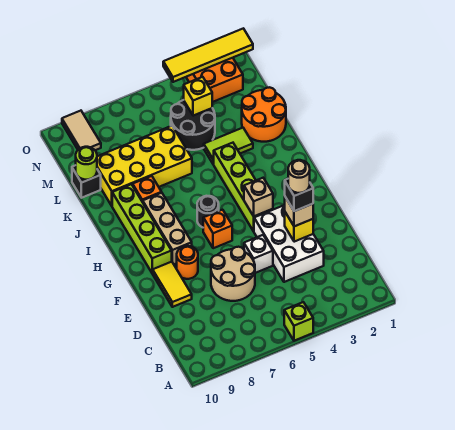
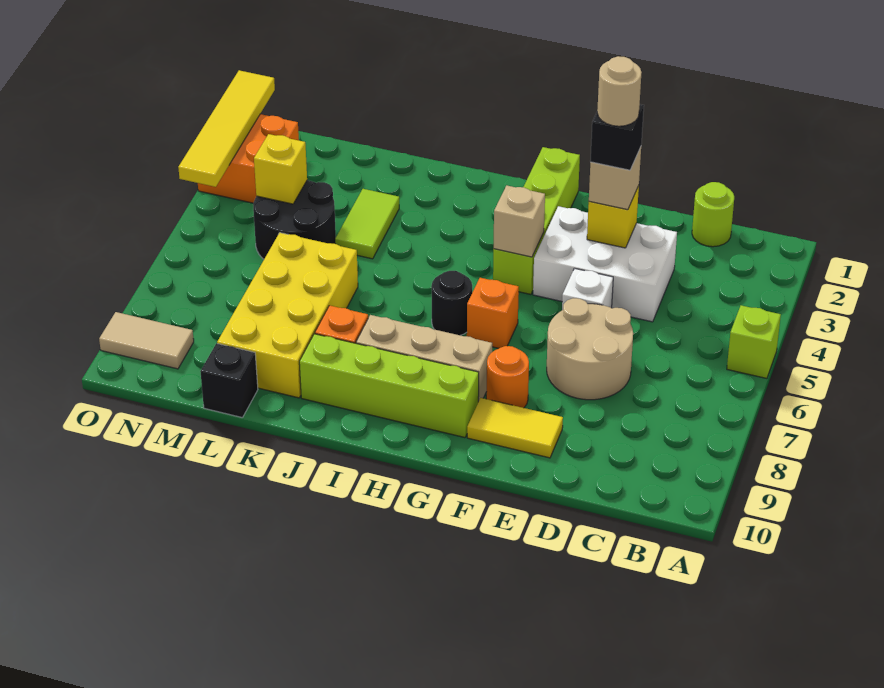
lime brick G4:J4 level 1 -> lime brick G1:G4 level 1
orange round brick K1:L2 level 1 -> none
lime round brick L10 level 2 -> lime round brick C1 level 1

